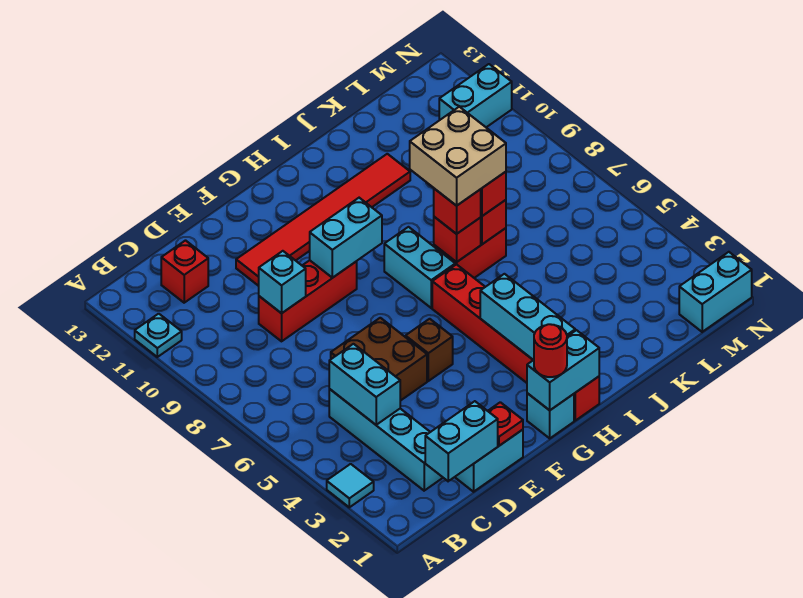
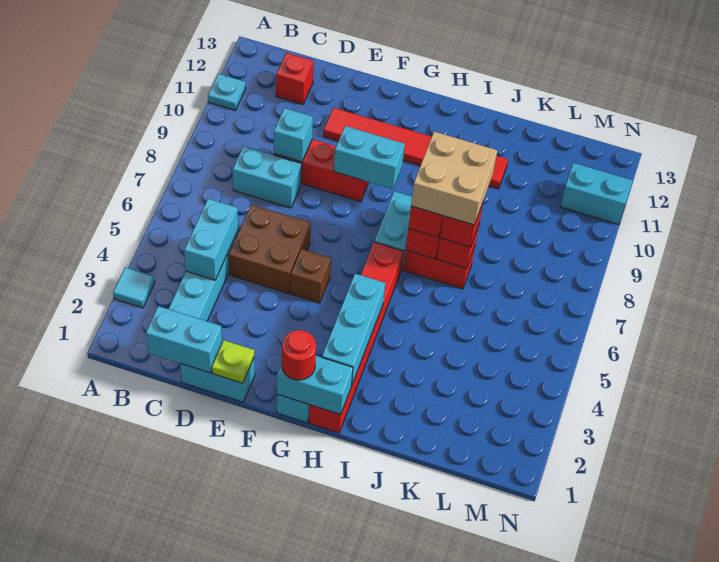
red plate E1 level 2 -> lime plate E1 level 2
cyan brick M1:N1 level 1 -> cyan brick C8:D8 level 1

